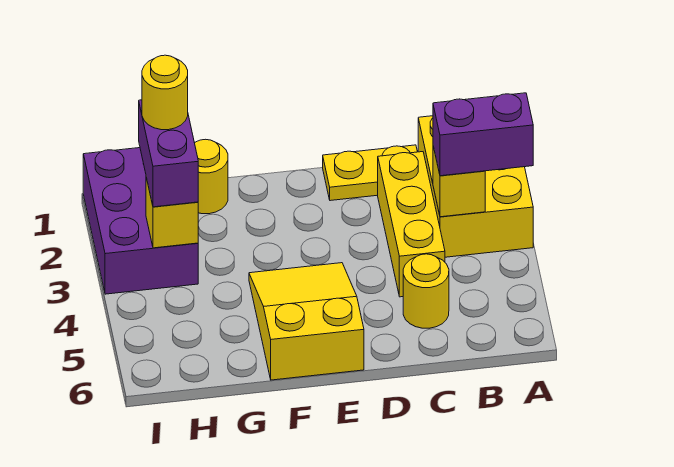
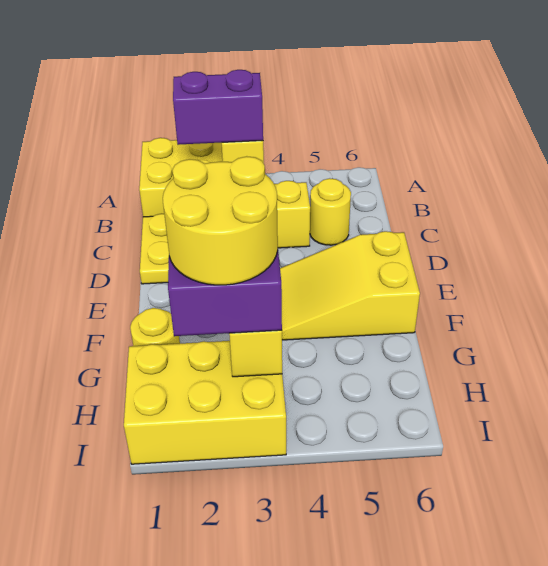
purple brick A3:B3 level 3 -> purple brick B2:B3 level 3
purple brick H1:I3 level 1 -> yellow brick H1:I3 level 1
yellow round brick H2 level 4 -> yellow round brick G2:H3 level 4

